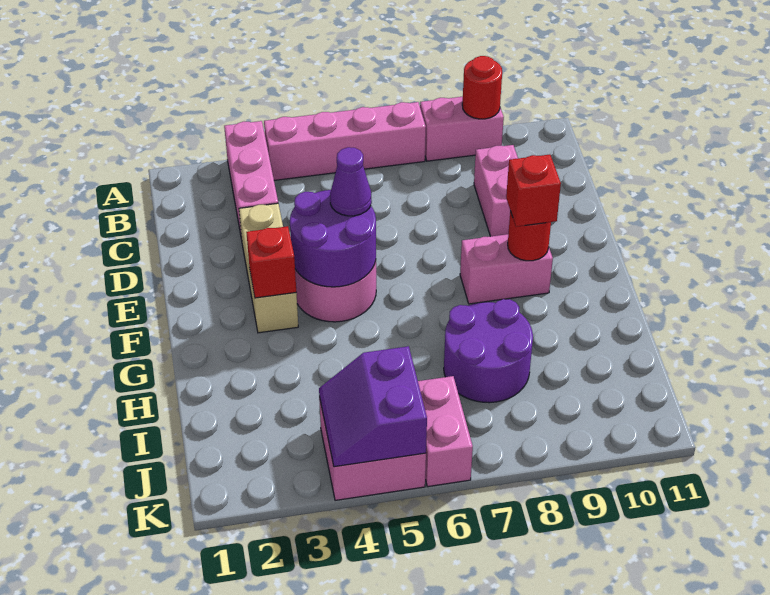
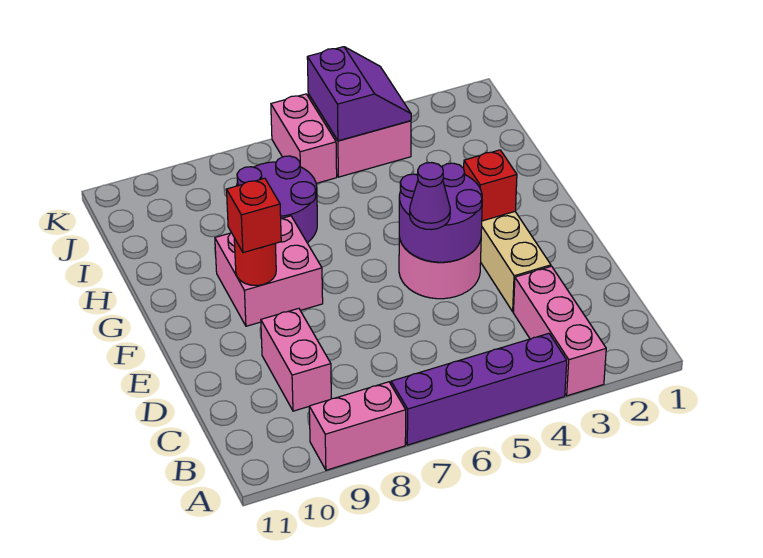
pink brick A4:A7 level 1 -> purple brick A4:A7 level 1
red round brick A9 level 2 -> none
pink brick F8:F9 level 1 -> pink brick F8:G9 level 1

